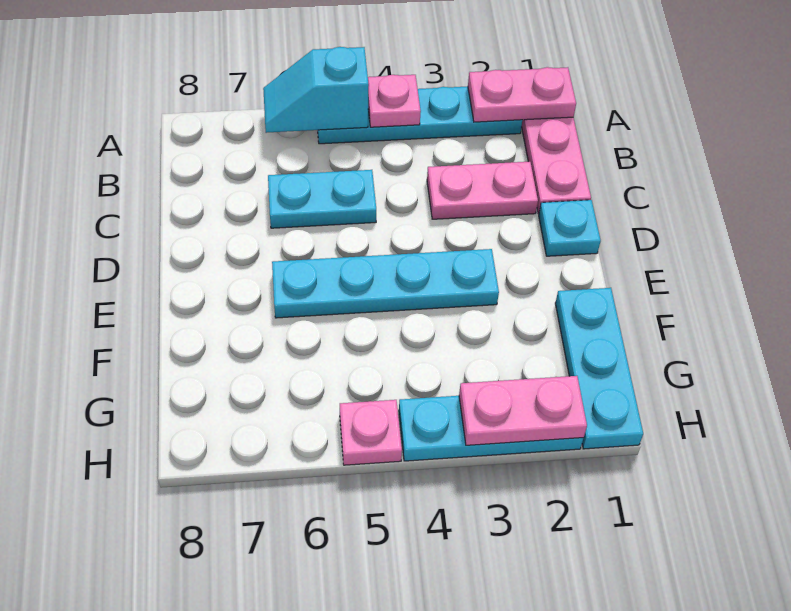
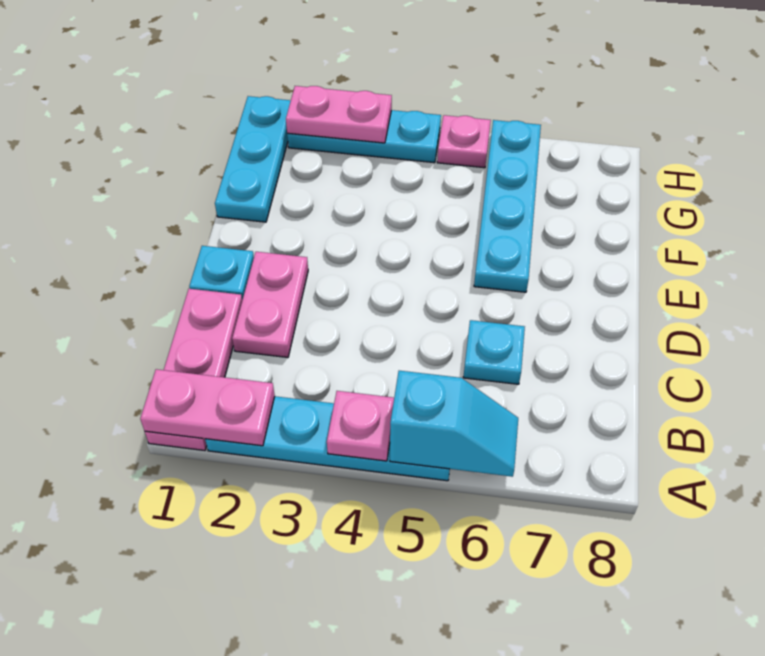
pink plate C2:C3 level 1 -> pink plate C2:D2 level 1
cyan plate C5:C6 level 1 -> cyan plate C6 level 1
cyan plate E3:E6 level 1 -> cyan plate E6:H6 level 1

